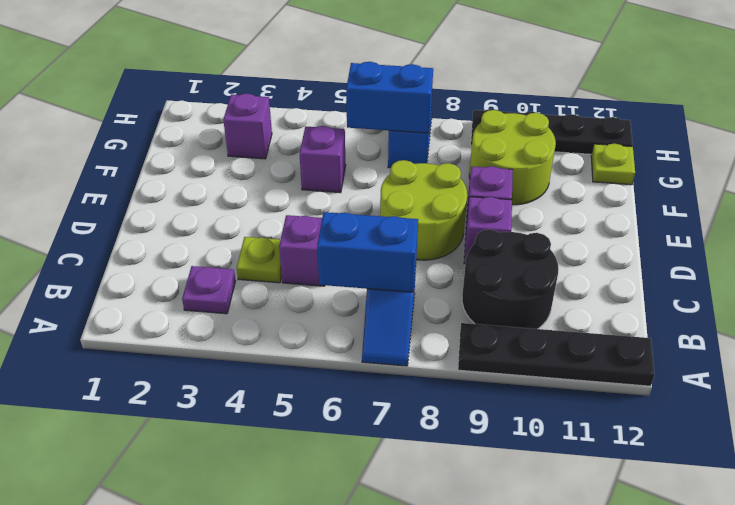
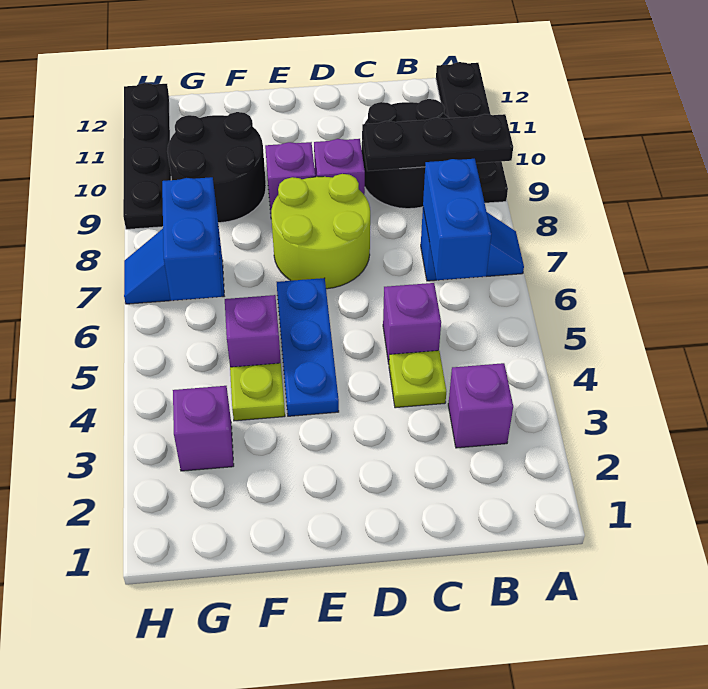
none -> black plate A9:C9 level 2
purple plate B3 level 1 -> purple brick B3 level 1
none -> blue plate E4:E6 level 1
lime round brick F9:G10 level 1 -> black round brick F9:G10 level 1
lime plate G12 level 1 -> lime plate F4 level 1

